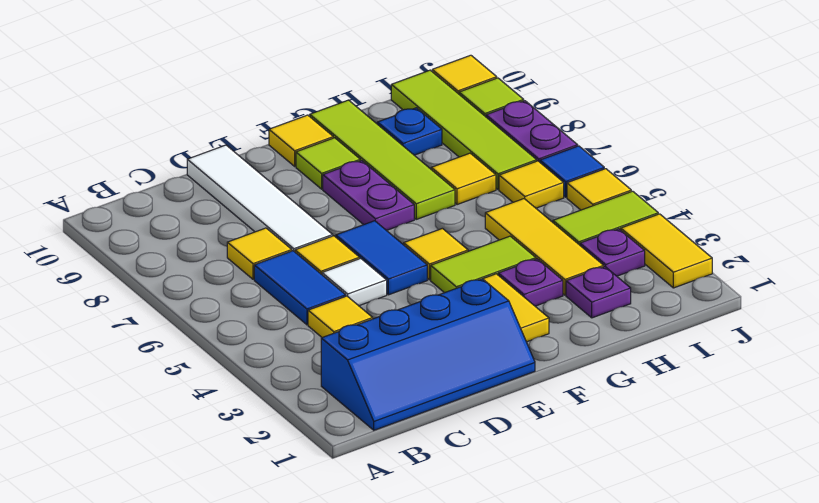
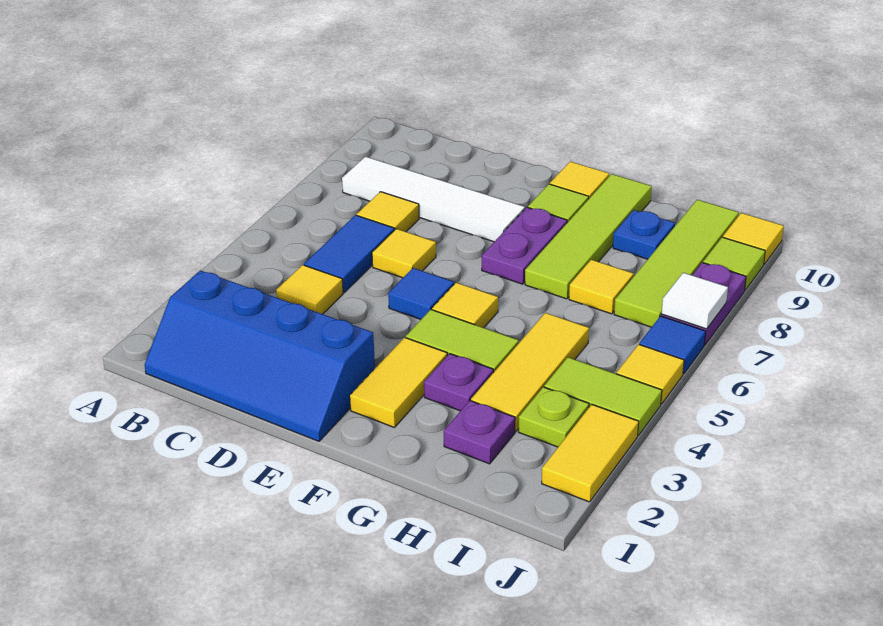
white tile D5 level 1 -> white tile J7 level 2
white tile D7:D10 level 1 -> white tile B8:E8 level 1
blue tile E5:E6 level 1 -> blue tile E5 level 1
purple plate I3 level 1 -> lime plate I3 level 1
yellow tile I6 level 1 -> none

